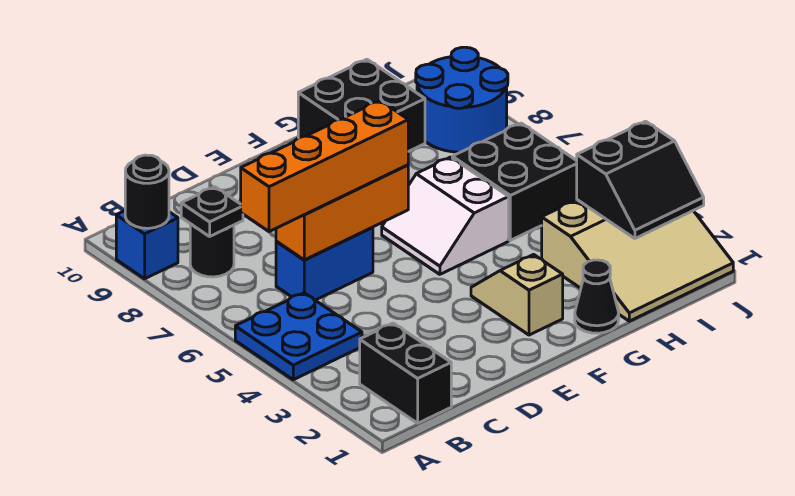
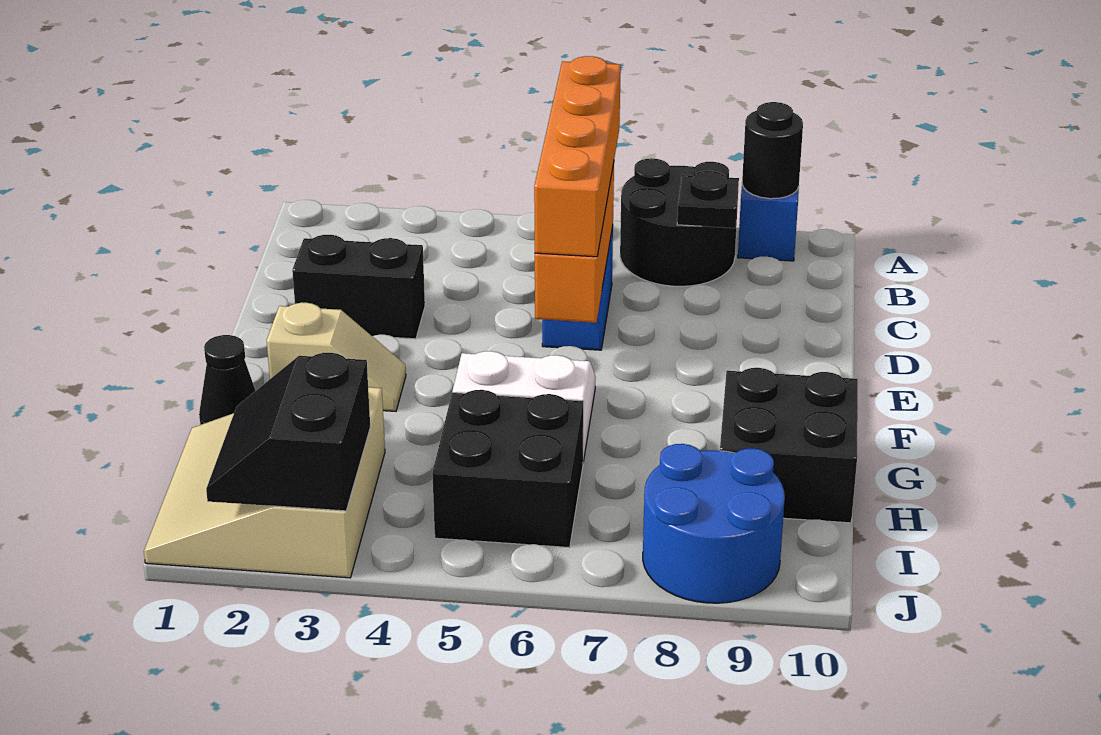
blue plate A4:B5 level 1 -> none
black brick B1:B2 level 1 -> black brick D2:D3 level 1
black round brick B8 level 1 -> black round brick A7:B8 level 1

